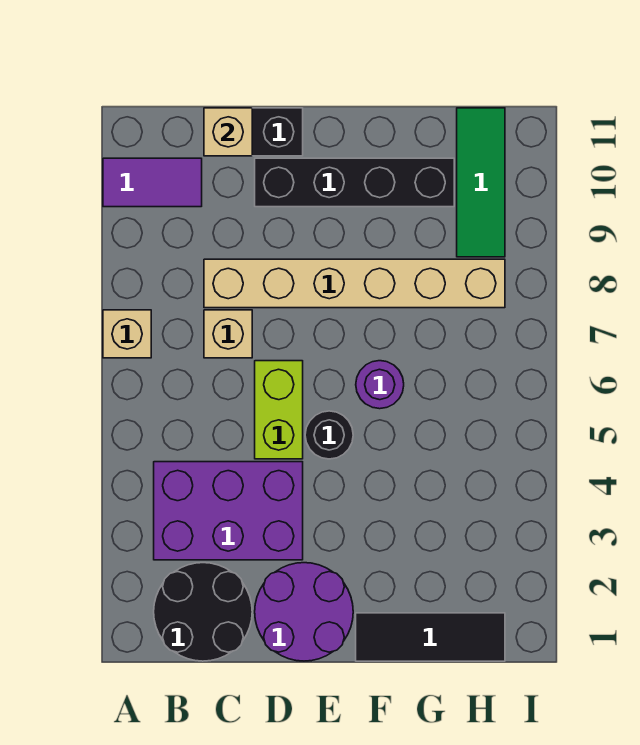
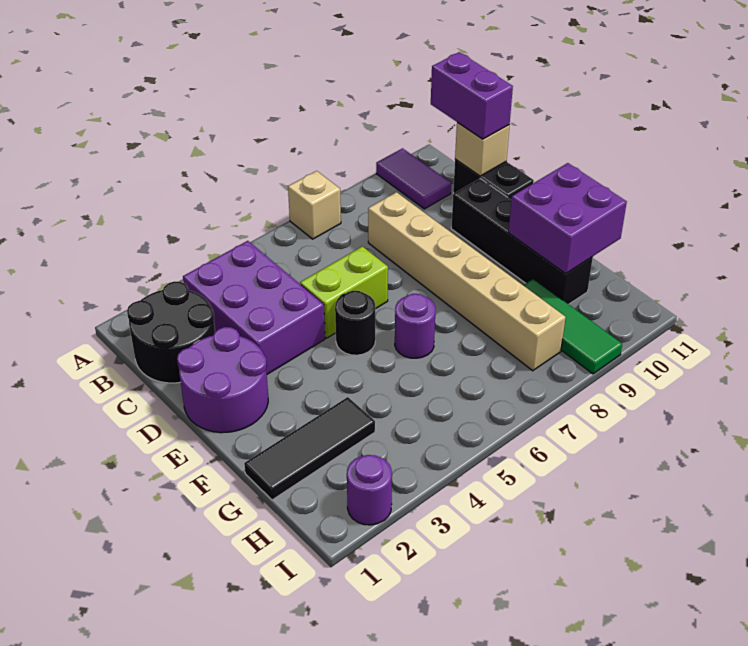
none -> purple brick B11:C11 level 3
tan brick C7 level 1 -> none
black tile F1:H1 level 1 -> black tile G1:G3 level 1
none -> purple brick F10:G11 level 2
green tile H9:H11 level 1 -> green tile G9:I9 level 1
none -> purple round brick I2 level 1

